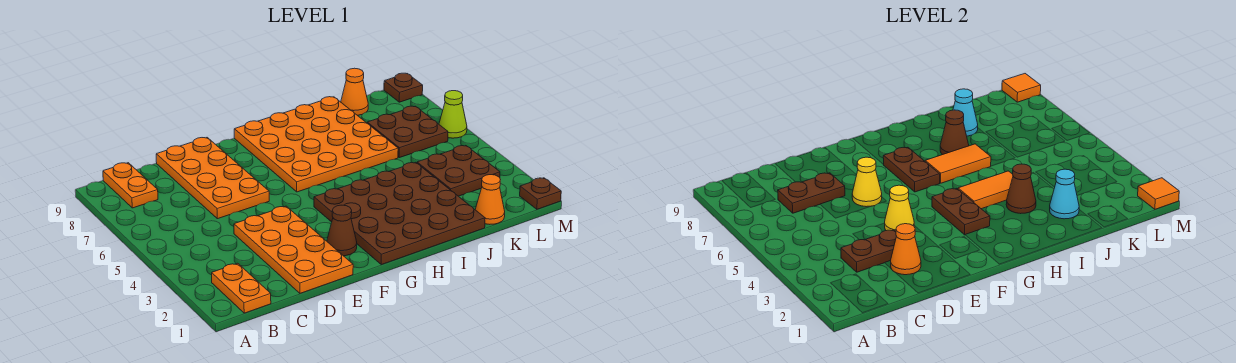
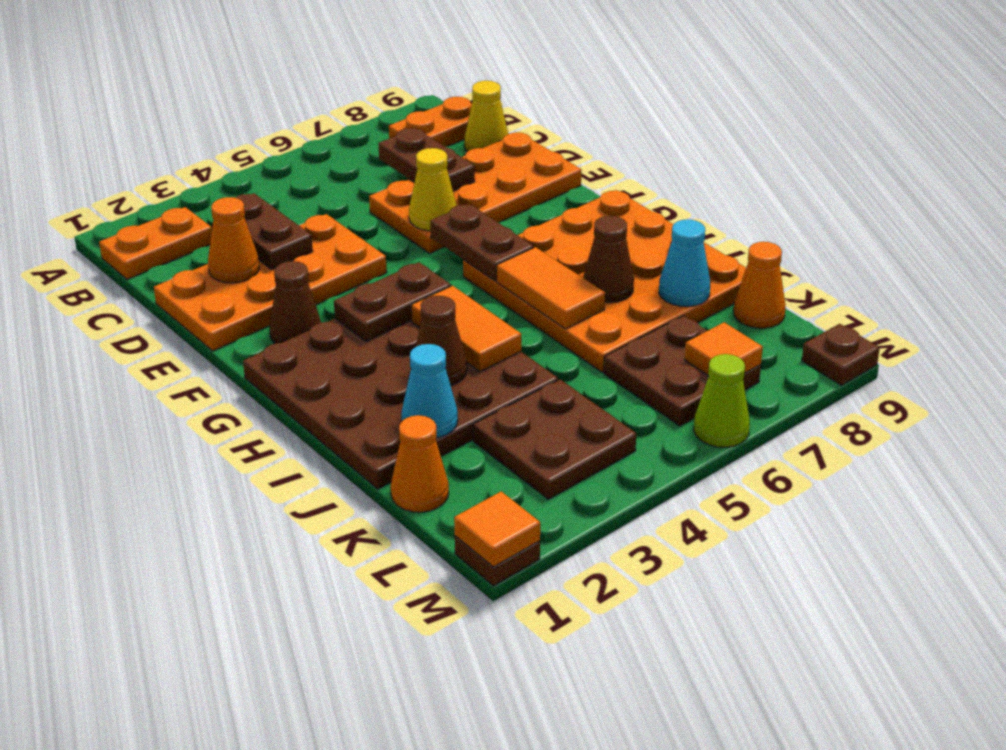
yellow cone E4 level 2 -> yellow cone C9 level 1
brown plate G6:G7 level 2 -> brown plate F6:G6 level 2
orange tile M9 level 2 -> orange tile L7 level 2

